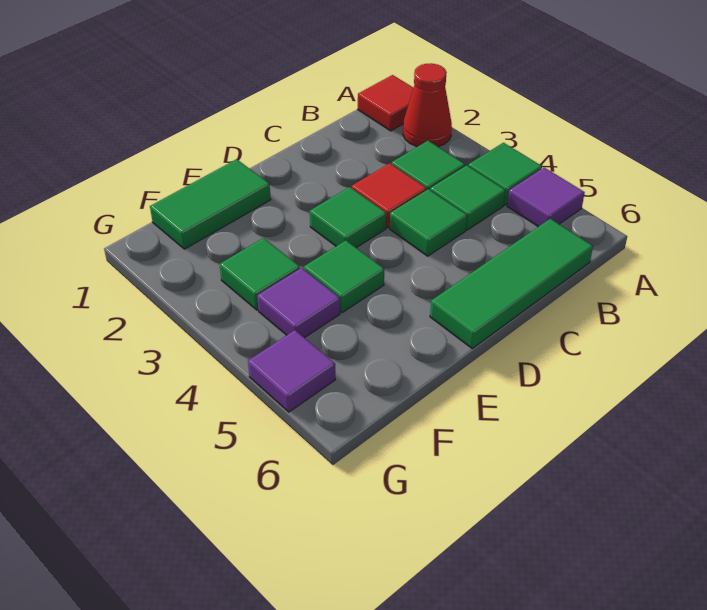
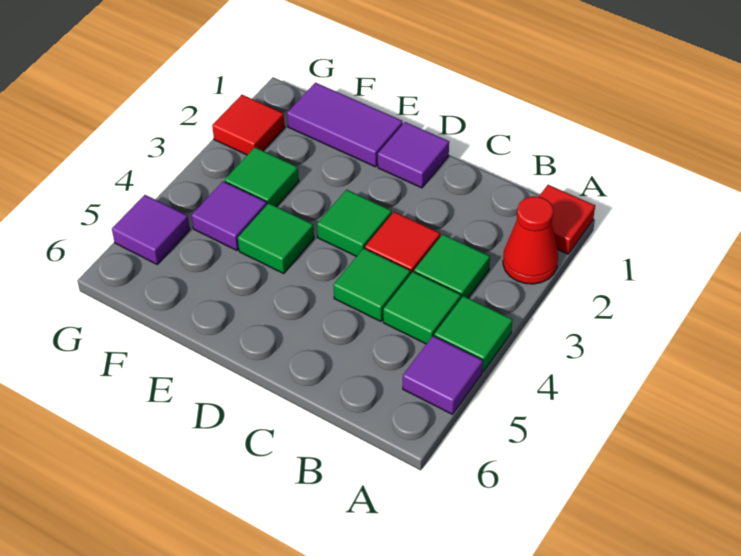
green tile B6:D6 level 1 -> none
none -> purple tile D1 level 1
green tile E1:F1 level 1 -> purple tile E1:F1 level 1
none -> red tile G2 level 1

